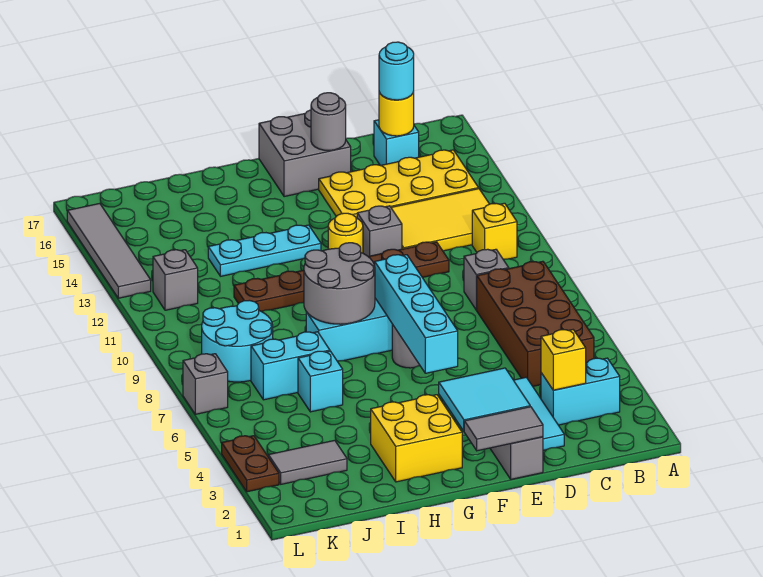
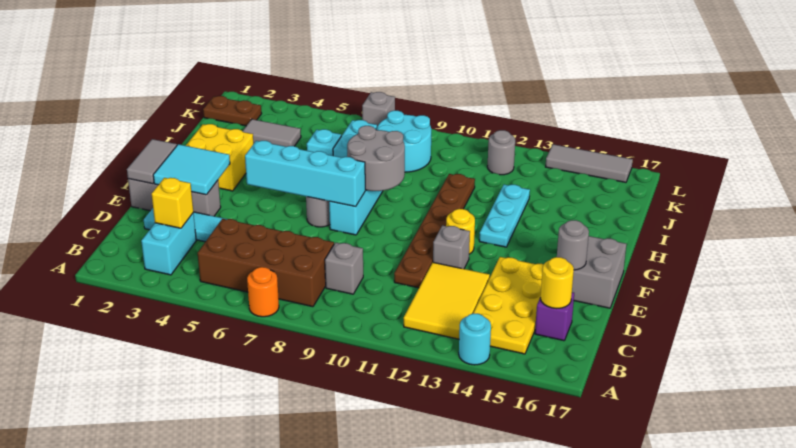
none -> orange round brick A7 level 1
yellow brick B11 level 1 -> none
cyan brick C16 level 1 -> purple brick C16 level 1
cyan round brick C16 level 3 -> cyan round brick A14 level 1
grey tile J3:K3 level 1 -> grey tile J3:J4 level 1
grey brick K12 level 1 -> grey round brick K12 level 1
brown plate L3:L4 level 1 -> brown plate K1:K2 level 1
grey tile L13:L16 level 1 -> grey tile L14:L16 level 1

